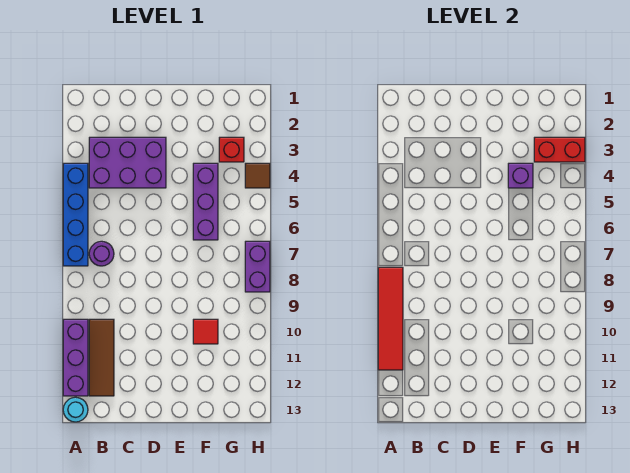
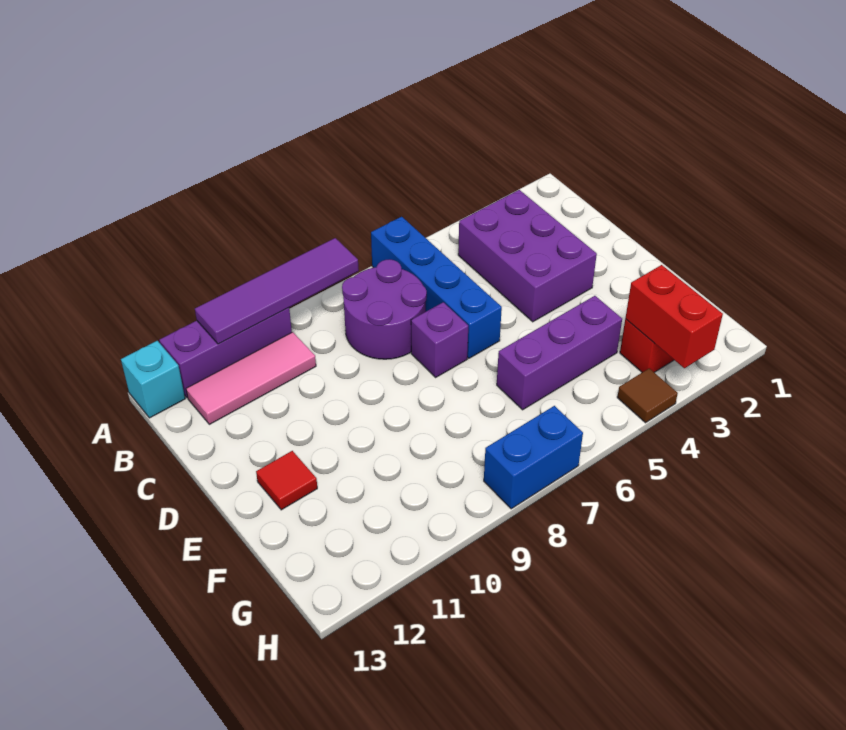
blue brick A4:A7 level 1 -> blue brick A6:D6 level 1
red tile A8:A11 level 2 -> purple tile A8:A11 level 2
cyan round brick A13 level 1 -> cyan brick A13 level 1
purple round brick B7 level 1 -> purple round brick B7:C8 level 1
brown tile B10:B12 level 1 -> pink tile B10:B12 level 1
purple brick F4 level 2 -> purple brick D7 level 1
red tile F10 level 1 -> red tile E12 level 1
purple brick H7:H8 level 1 -> blue brick H7:H8 level 1

